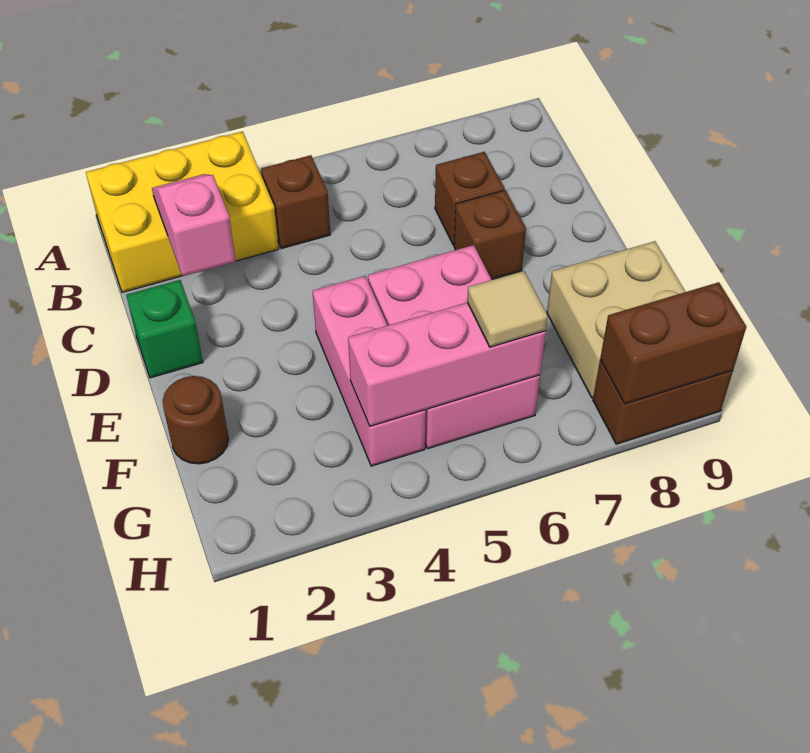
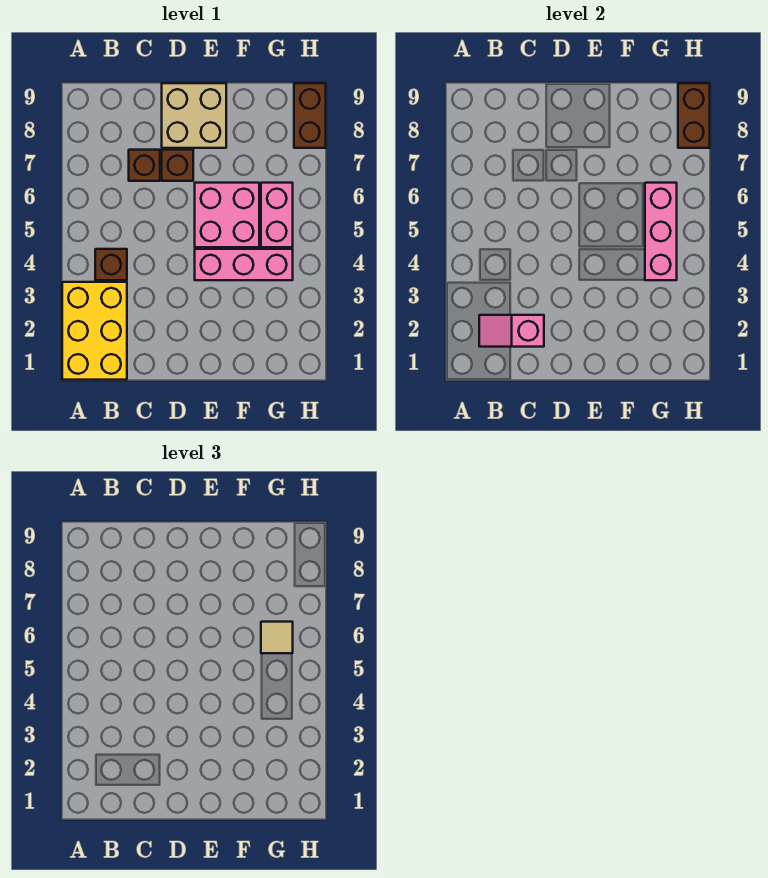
green brick D1 level 1 -> none
brown round brick F1 level 1 -> none
tan brick F8:G9 level 1 -> tan brick D8:E9 level 1

